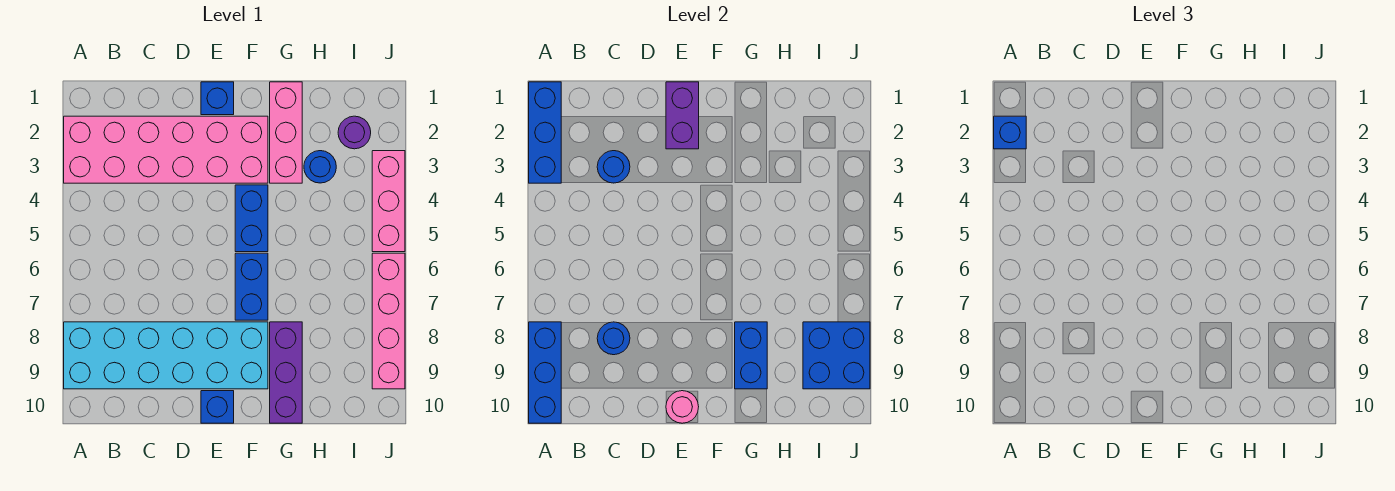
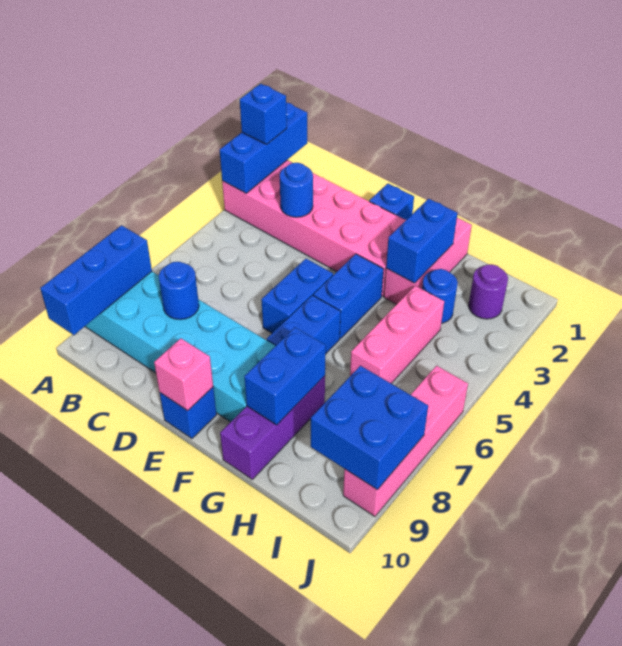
purple brick E1:E2 level 2 -> none
none -> blue brick E5:E6 level 1
pink round brick E10 level 2 -> pink brick E10 level 2
none -> blue brick G2:G3 level 2
pink brick J3:J5 level 1 -> pink brick H4:H6 level 1

